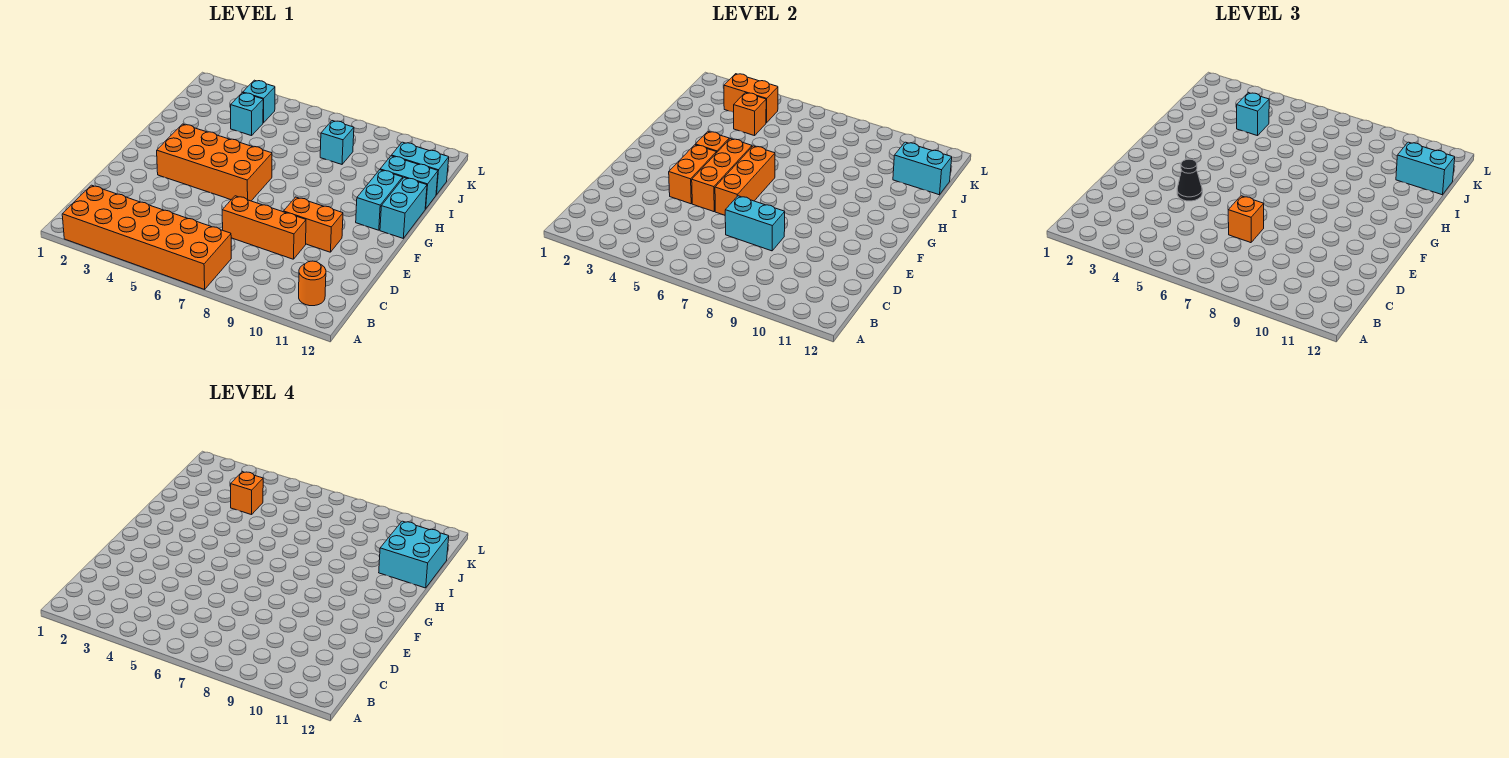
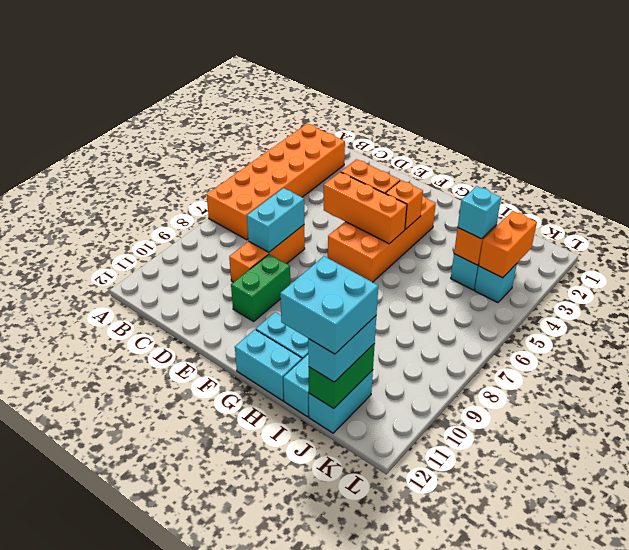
orange round brick B11 level 1 -> none
orange brick D7 level 3 -> none
black cone E4 level 3 -> none
orange brick E6:G6 level 2 -> none
orange brick E9:E10 level 1 -> green brick E9:E10 level 1
orange brick J4 level 4 -> none
cyan brick J8 level 1 -> none
cyan brick J11:J12 level 2 -> green brick J11:J12 level 2

